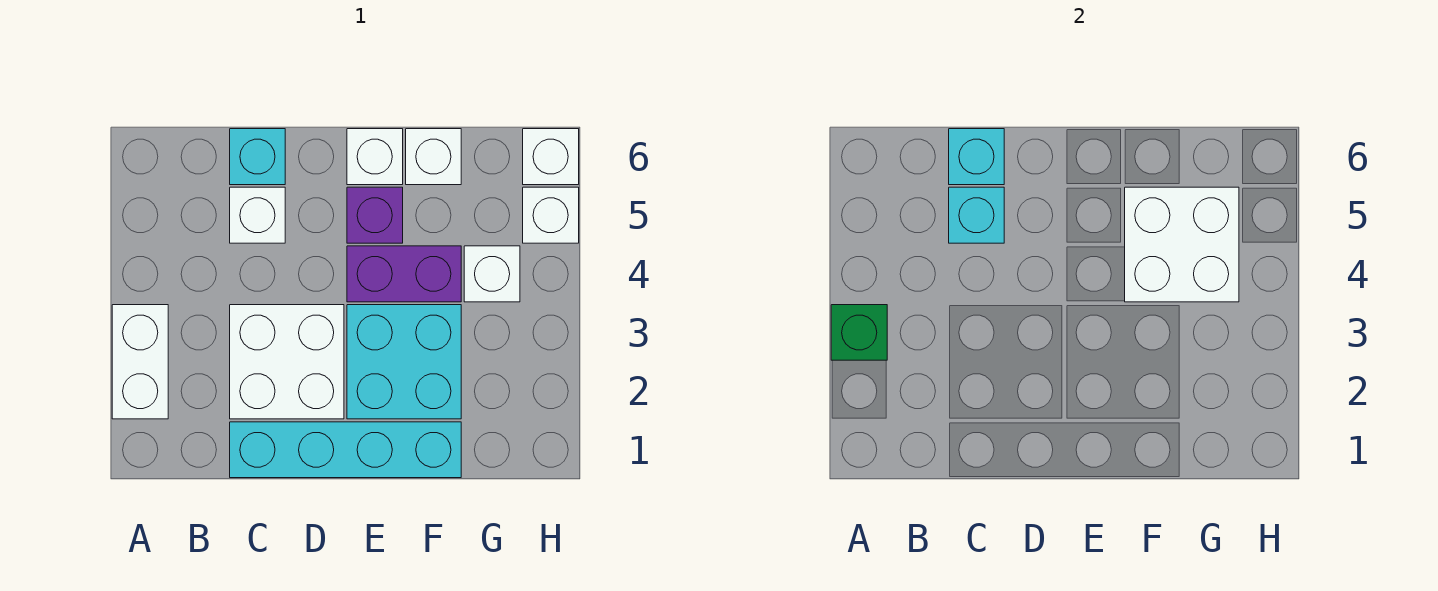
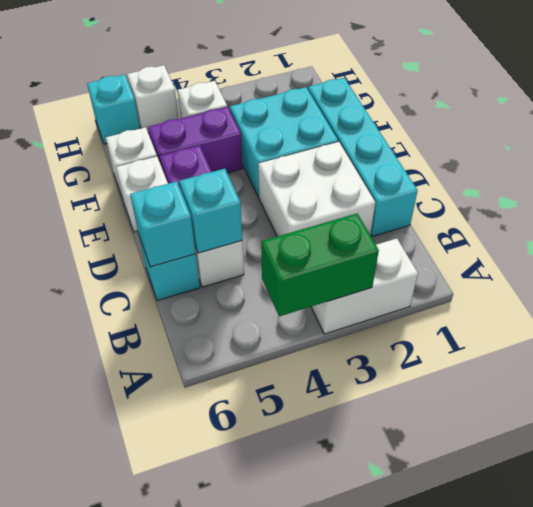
green brick A3 level 2 -> green brick A3:A4 level 2
purple brick E4:F4 level 1 -> purple brick F4:F5 level 1
white brick F4:G5 level 2 -> none
white brick H6 level 1 -> cyan brick H6 level 1

